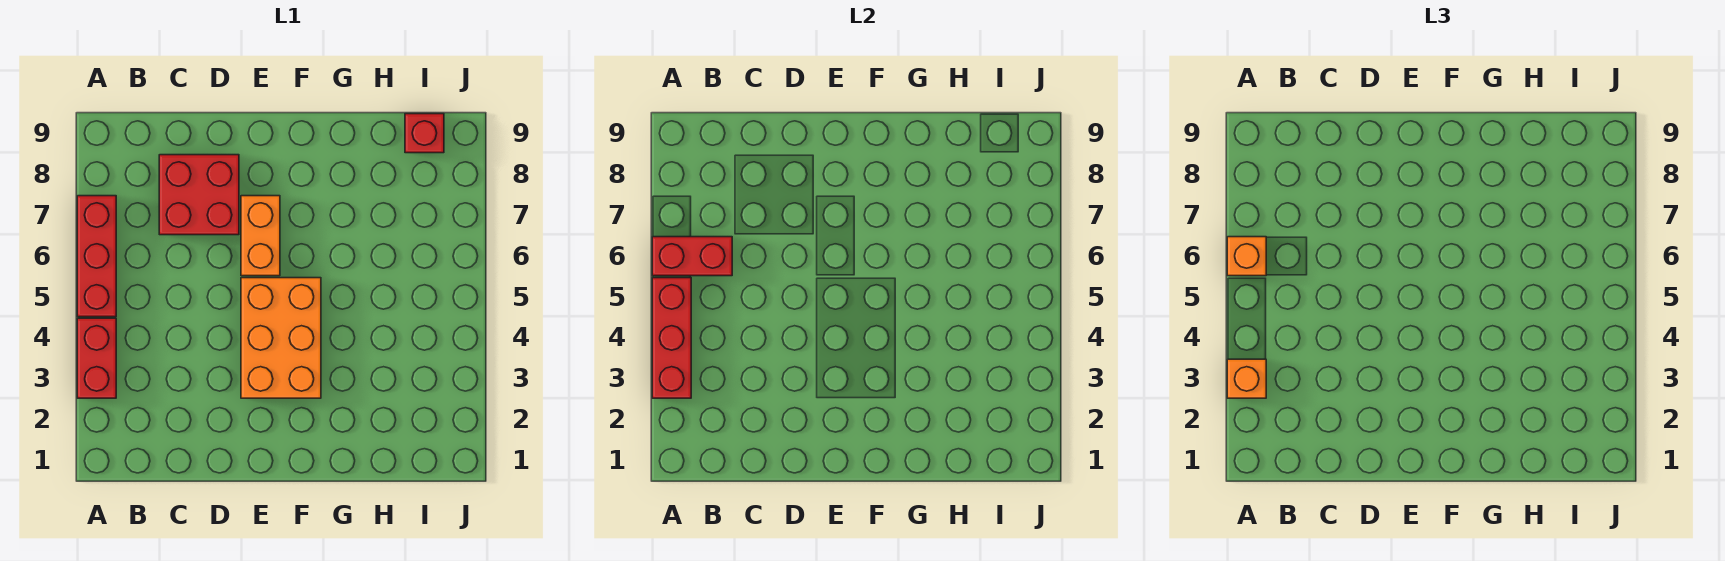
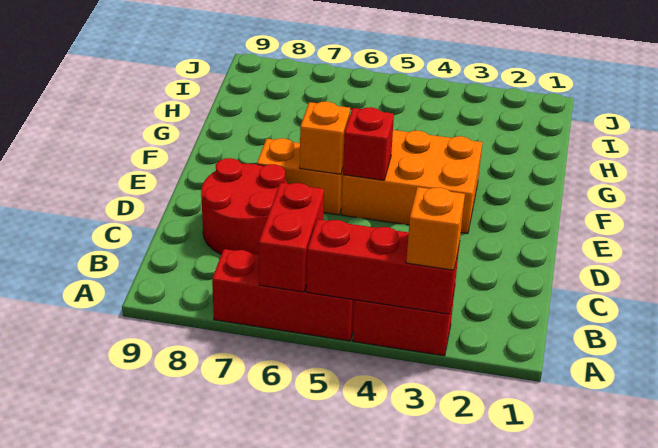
orange brick A6 level 3 -> orange brick E6 level 2
red brick C7:D8 level 1 -> red round brick C7:D8 level 1
red brick I9 level 1 -> red brick E5 level 2

